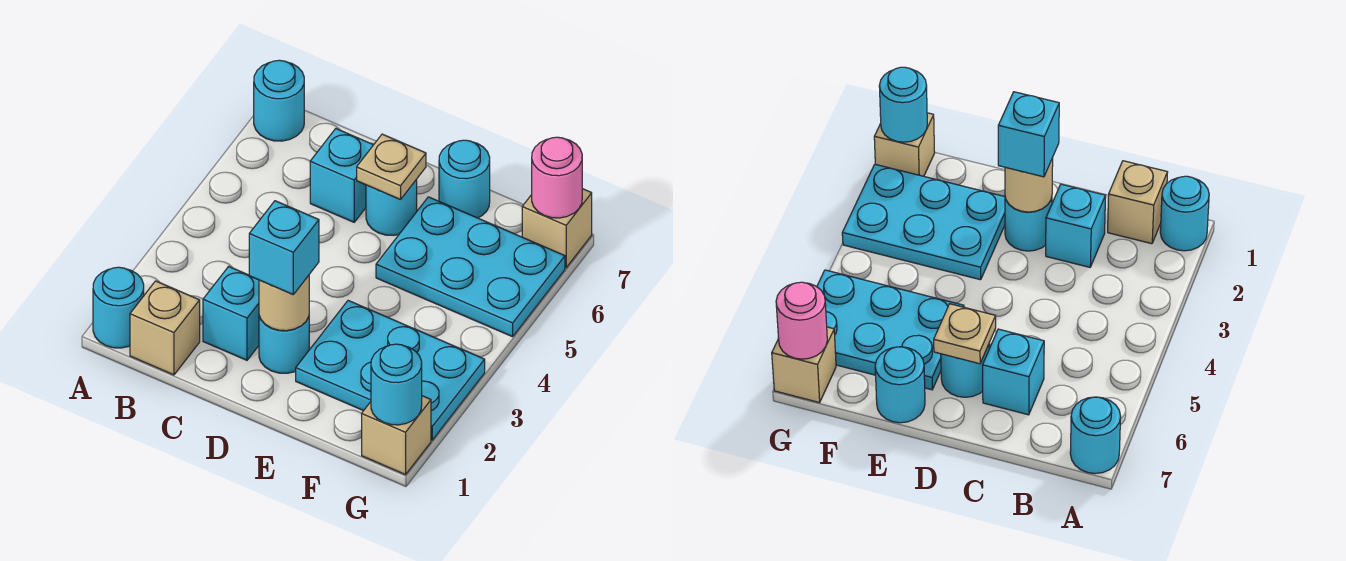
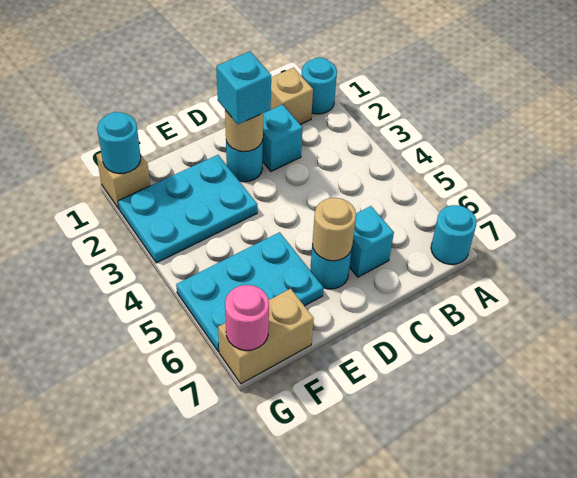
tan plate D6 level 2 -> tan round brick D6 level 2
cyan round brick E7 level 1 -> none
tan brick G7 level 1 -> tan brick F7:G7 level 1

